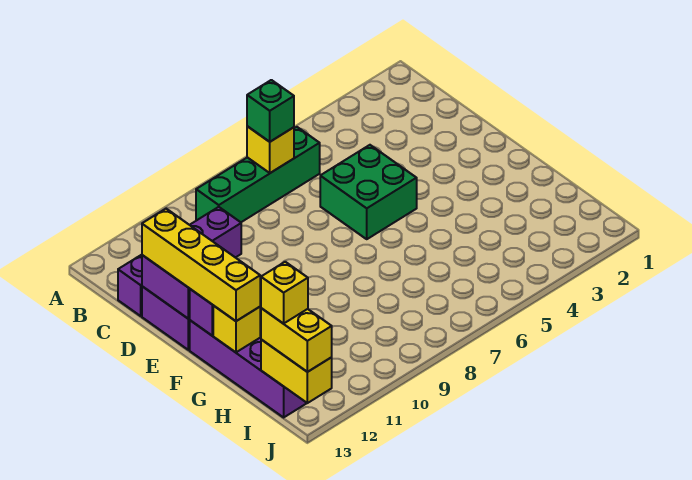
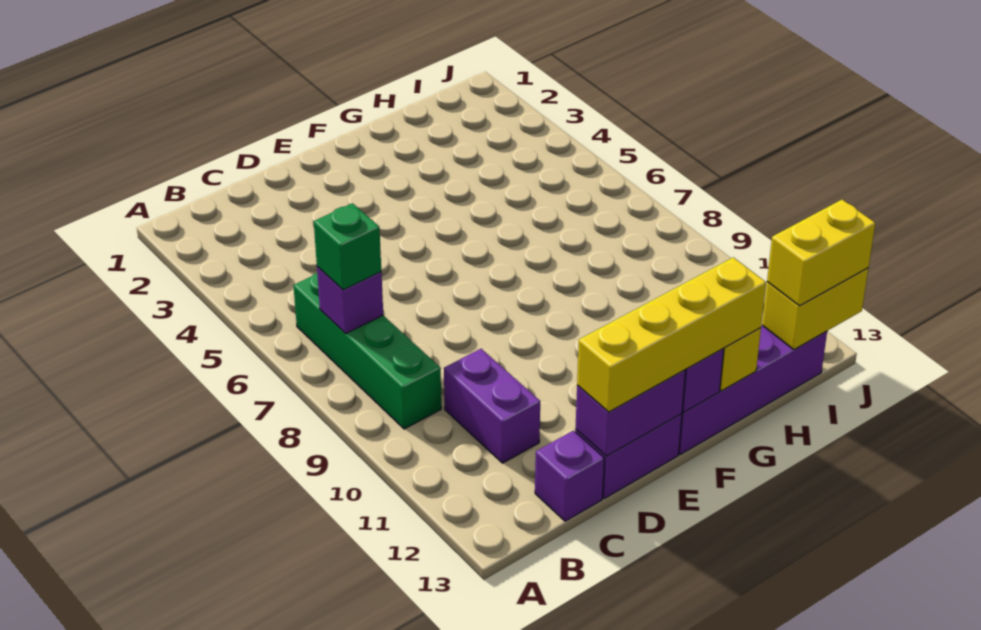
yellow brick B7 level 2 -> purple brick B7 level 2
green brick D5:E6 level 1 -> none
yellow brick I13 level 4 -> none

